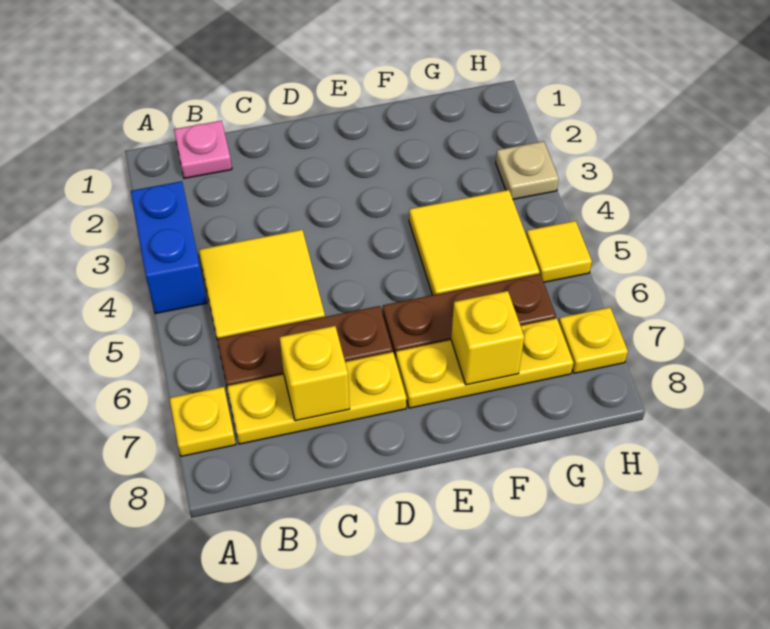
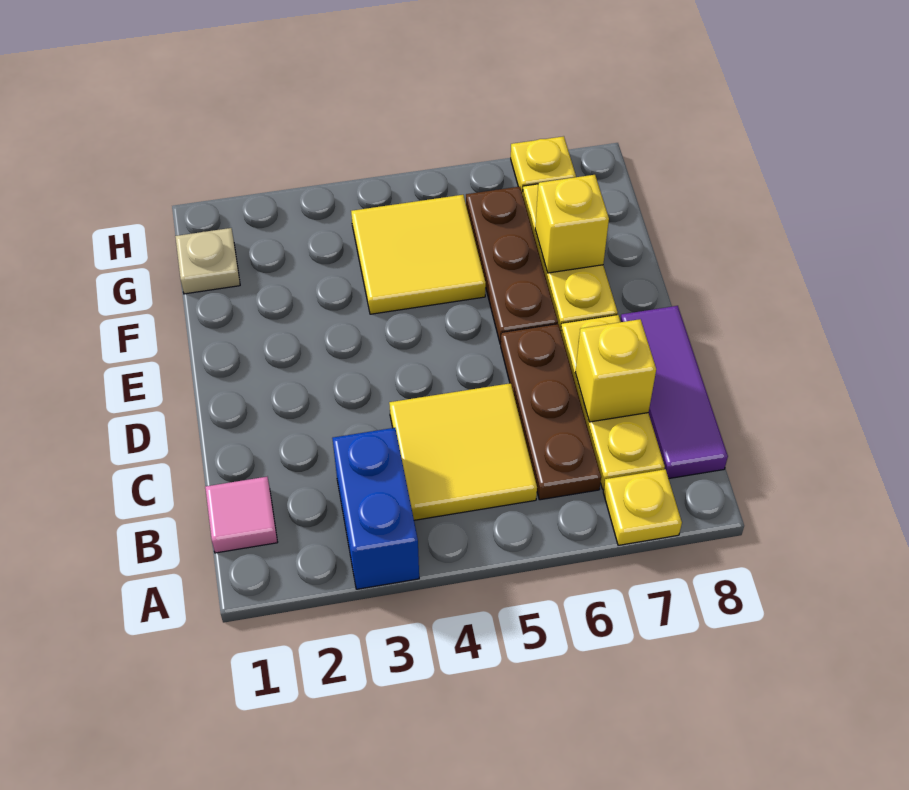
blue brick A3:A4 level 1 -> blue brick A3:B3 level 1
pink plate B1 level 1 -> pink tile B1 level 1
none -> purple tile B8:D8 level 1
tan plate H3 level 1 -> tan plate G1 level 1
yellow tile H5 level 1 -> none

